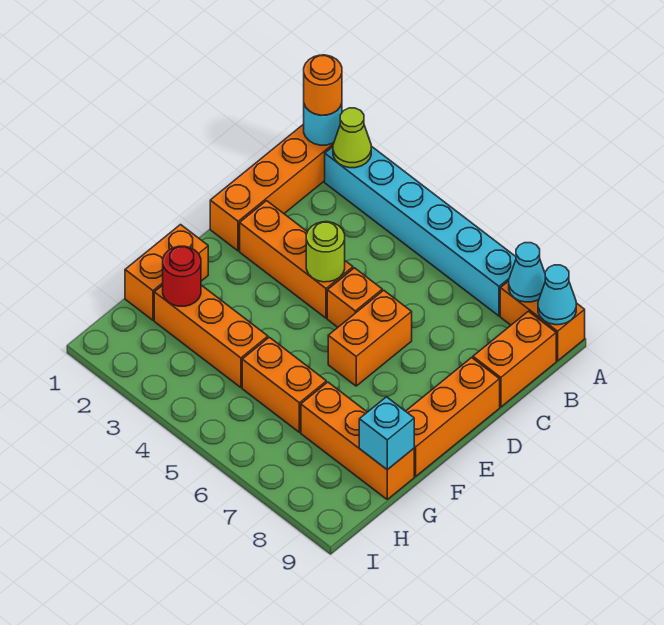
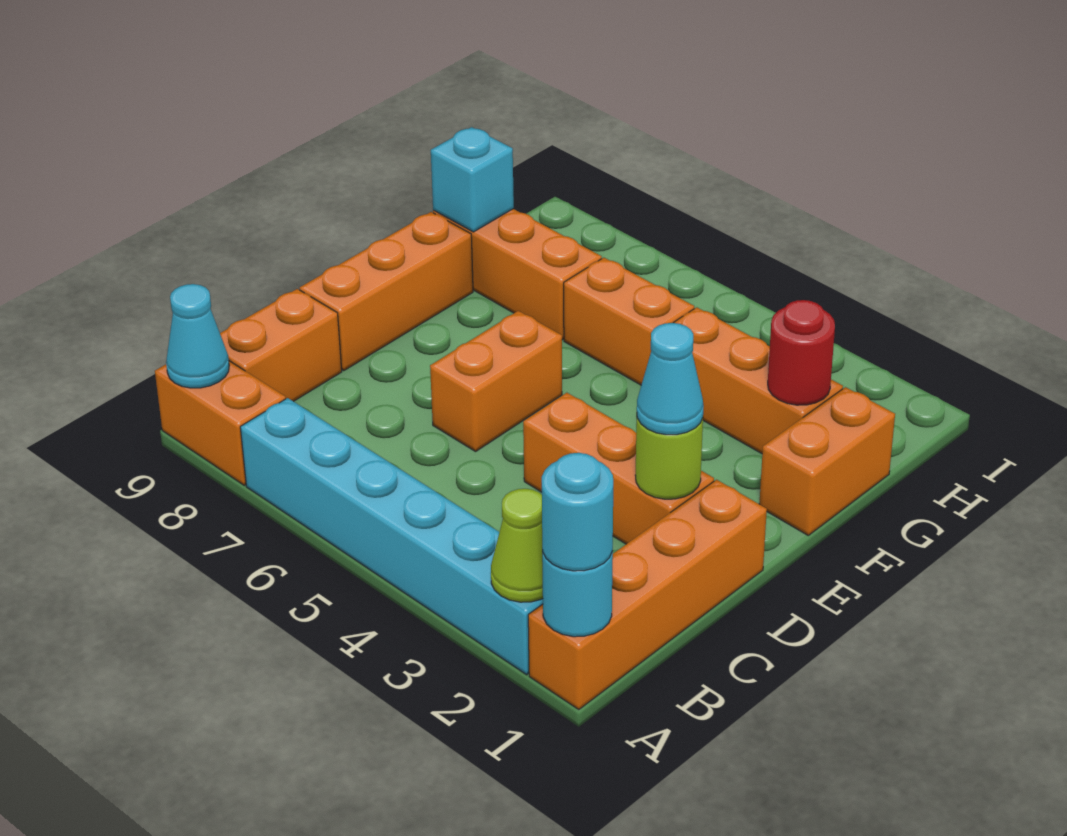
orange round brick A1 level 3 -> cyan round brick A1 level 3
cyan cone A8 level 2 -> cyan cone D2 level 3
lime round brick D4 level 2 -> lime round brick D2 level 2
orange brick D5 level 1 -> none

